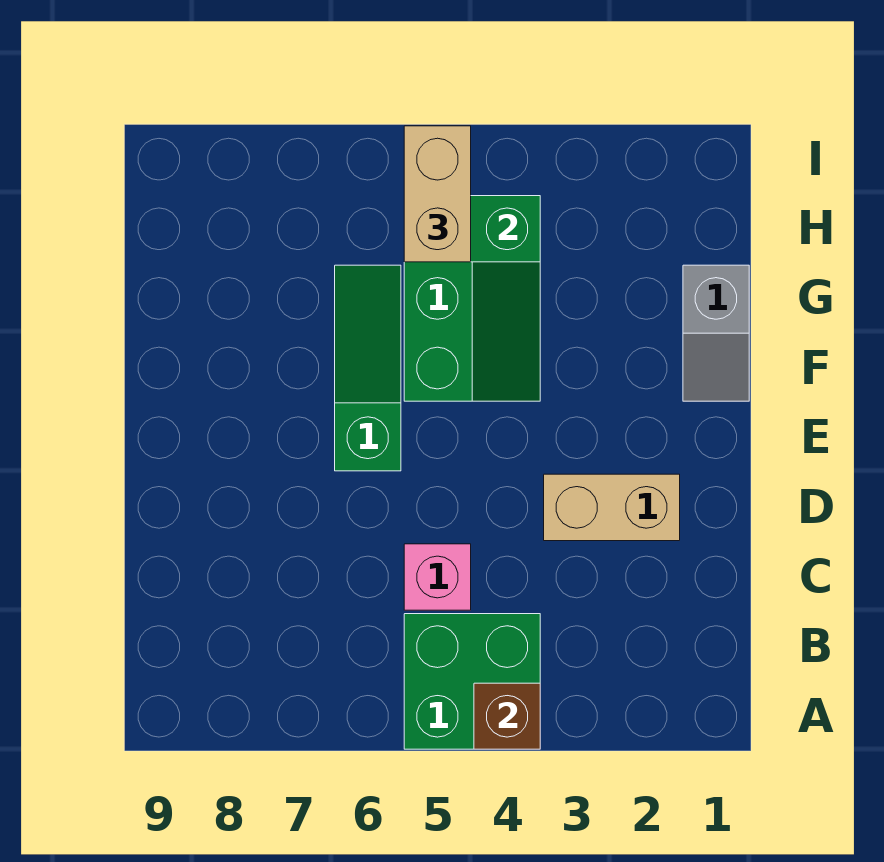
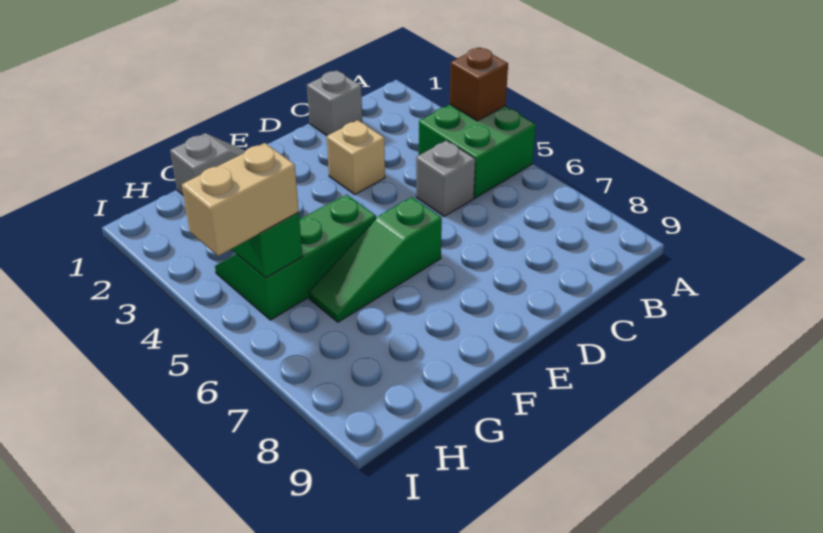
none -> grey brick C1 level 1
pink brick C5 level 1 -> grey brick C5 level 1
tan brick D2:D3 level 1 -> tan brick D3 level 1

